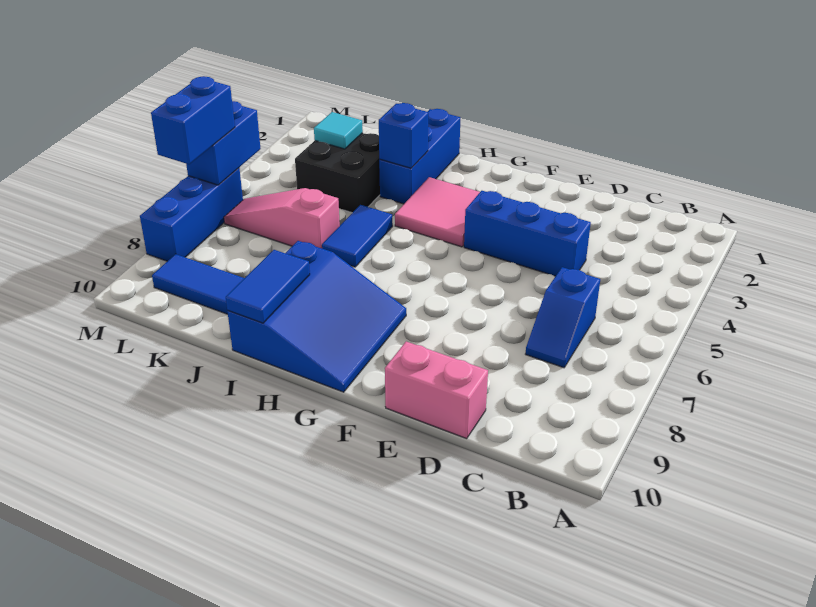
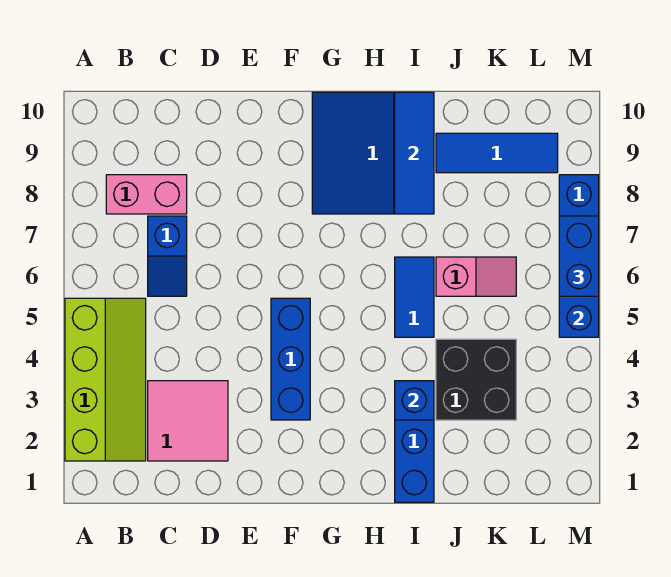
none -> lime slope A2:B5 level 1 top A
blue slope C6:C7 level 1 top 6 -> blue slope C6:C7 level 1 top 7
blue brick D4:F4 level 1 -> blue brick F3:F5 level 1
pink brick D10:E10 level 1 -> pink brick B8:C8 level 1
pink tile G3:H4 level 1 -> pink tile C2:D3 level 1
blue tile I9:I10 level 2 -> blue tile I8:I10 level 2
pink slope J6:L6 level 1 top J -> pink slope J6:K6 level 1 top J
cyan tile K3 level 2 -> none

